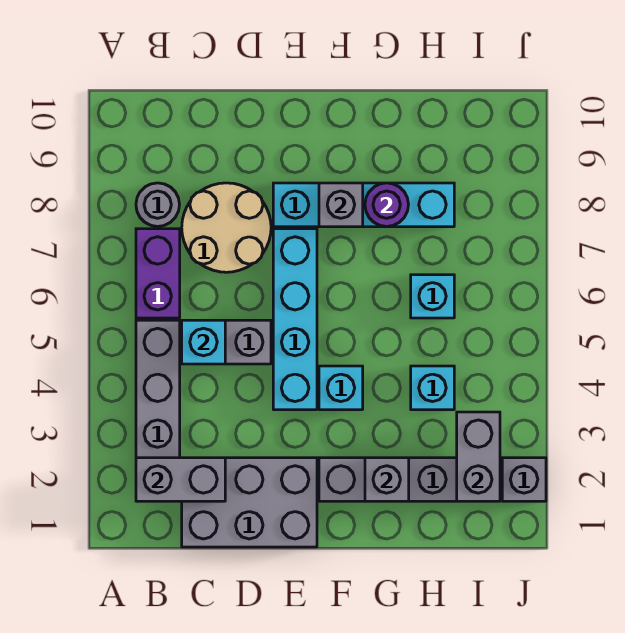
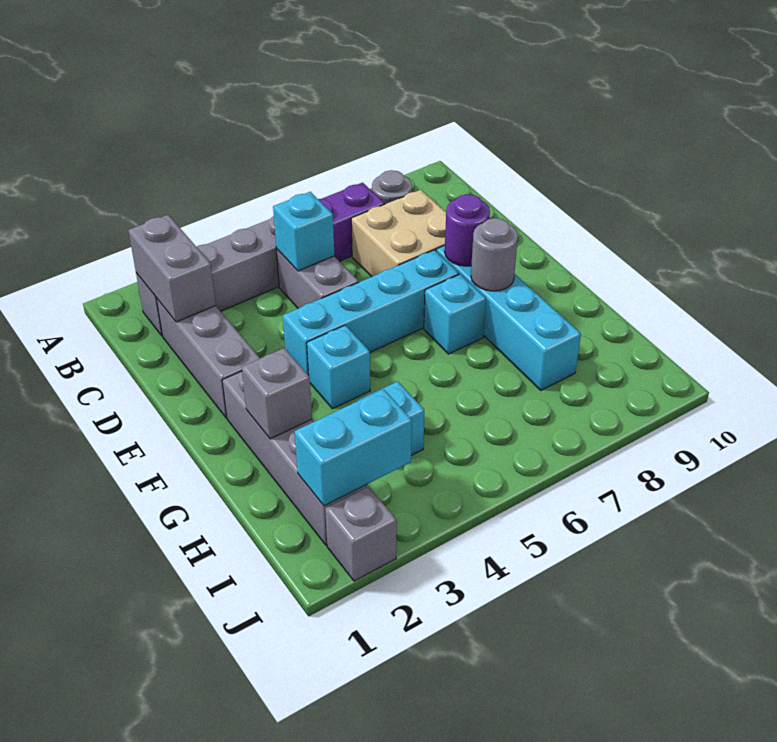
grey brick C1:E2 level 1 -> grey brick C2:E2 level 1
tan round brick C7:D8 level 1 -> tan brick C7:D8 level 1
grey brick F8 level 2 -> grey round brick F8 level 2
purple round brick G8 level 2 -> purple round brick E8 level 2
cyan brick H6 level 1 -> cyan brick F7 level 1
grey brick I2:I3 level 2 -> cyan brick I2:I3 level 2

